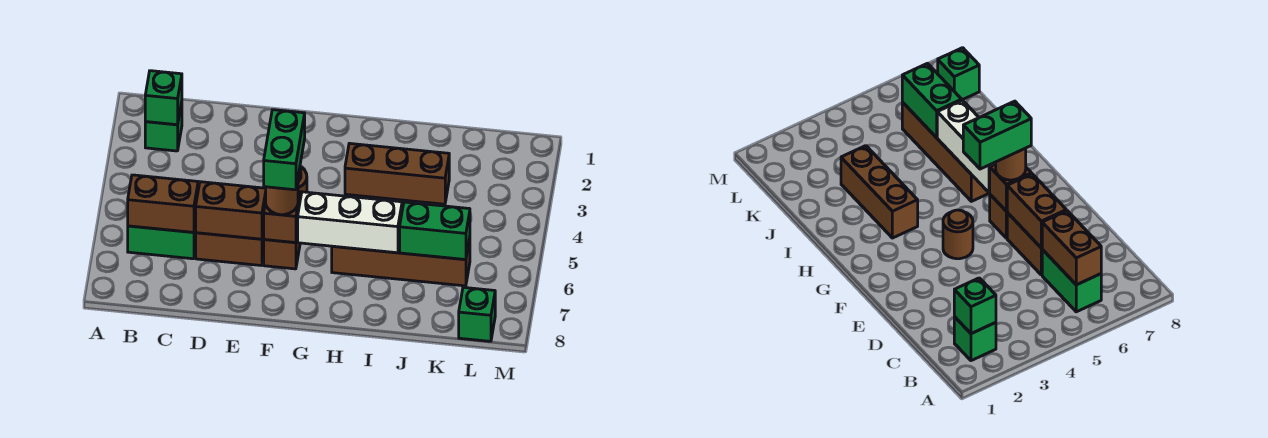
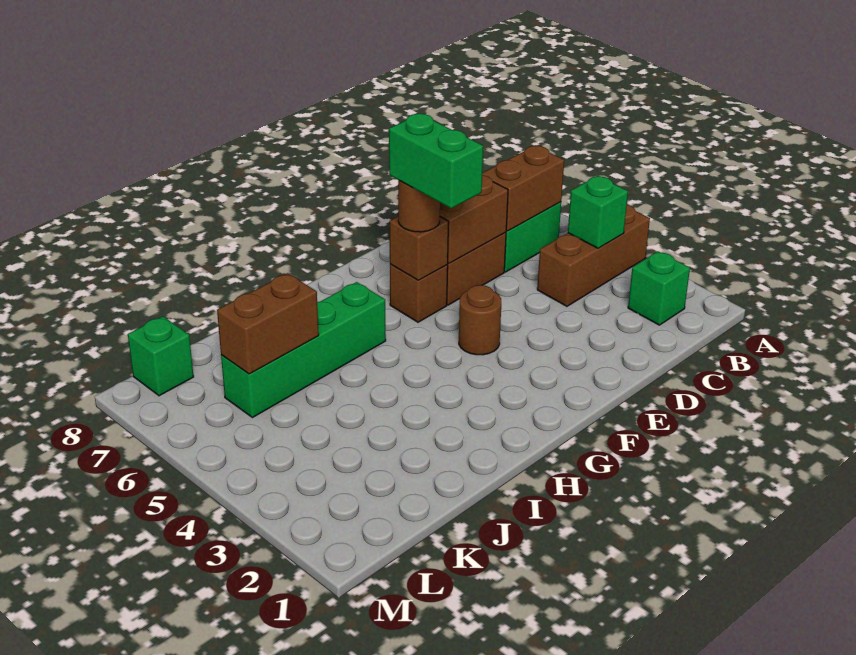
green brick B2 level 2 -> green brick B4 level 2
white brick G6:I6 level 2 -> none
brown brick H3:J3 level 1 -> brown brick A4:C4 level 1
brown brick H6:K6 level 1 -> green brick H6:K6 level 1
green brick J6:K6 level 2 -> brown brick J6:K6 level 2

